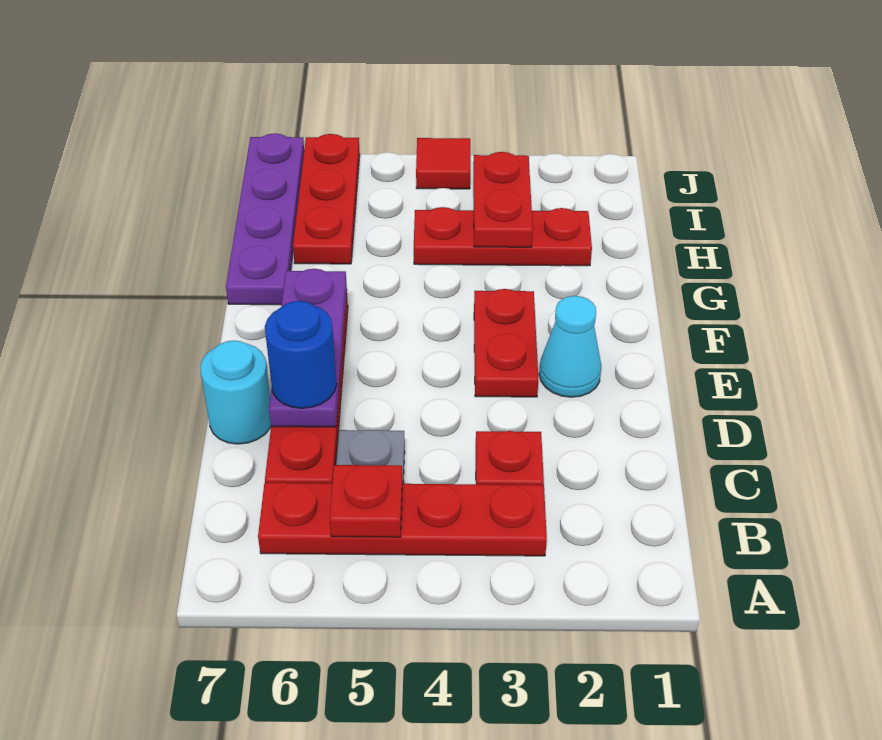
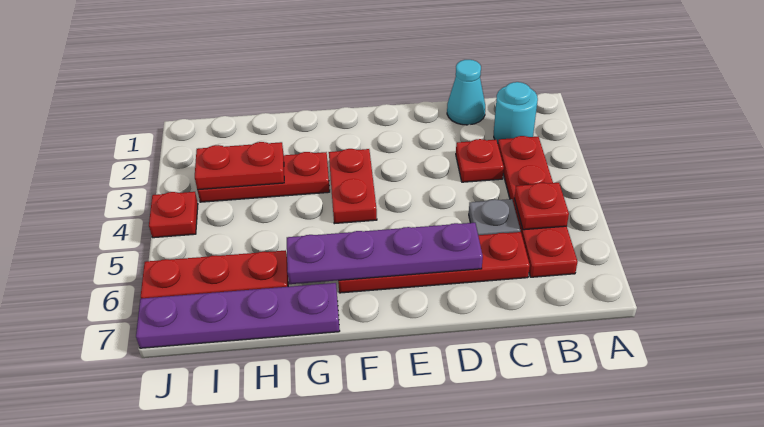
purple plate D6:F6 level 2 -> purple plate D6:G6 level 2
blue round brick D6 level 3 -> none
cyan round brick D7 level 1 -> cyan round brick B2 level 1
cyan cone E2 level 1 -> cyan cone C1 level 1
red plate E3:F3 level 1 -> red plate F3:F4 level 1
red plate H2:H4 level 1 -> red plate G3:I3 level 1
red tile J4 level 1 -> red plate J4 level 1

